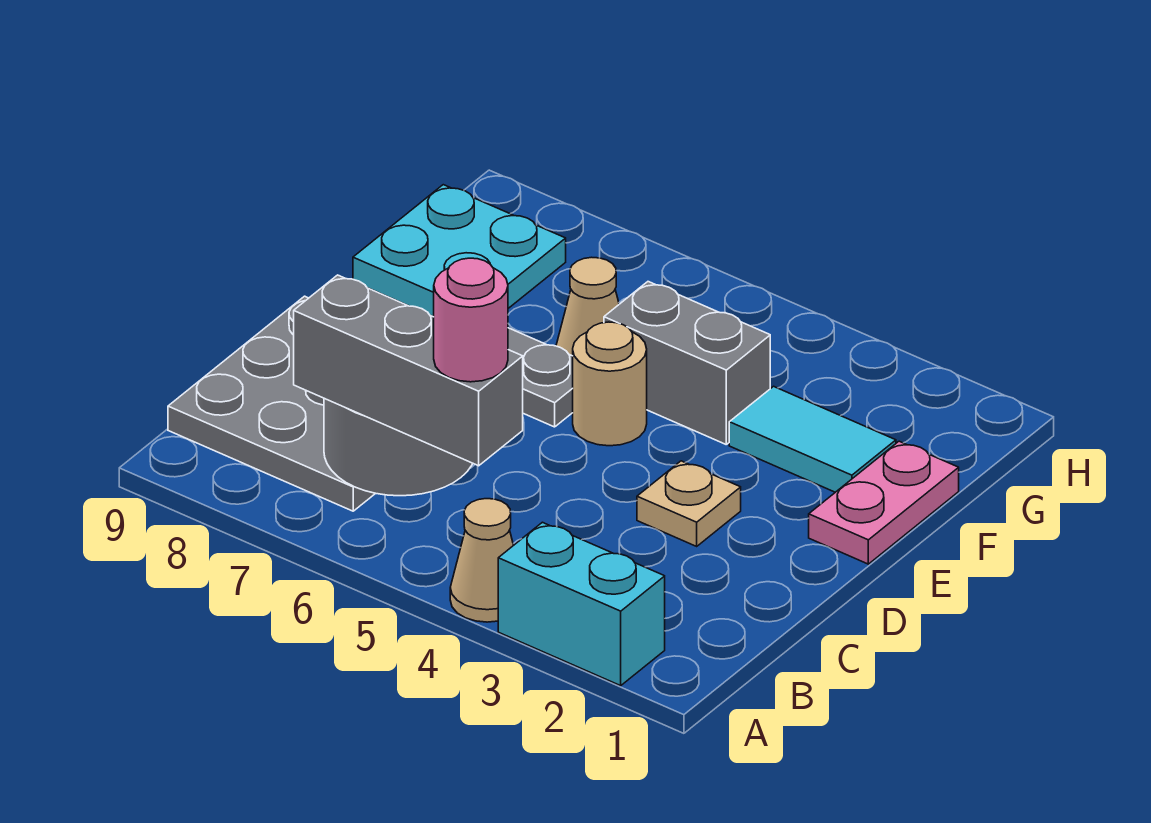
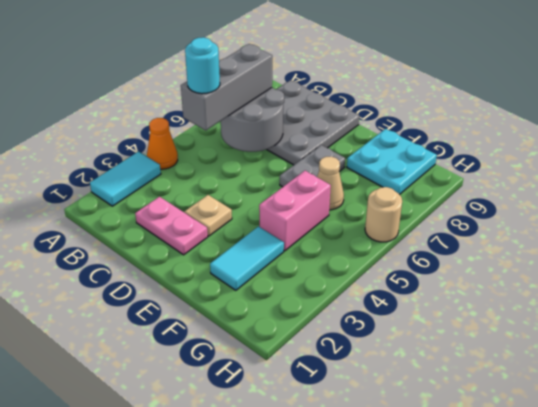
cyan brick A2:A3 level 1 -> cyan tile A2:A3 level 1
tan cone A4 level 1 -> orange cone A4 level 1
pink round brick B5 level 4 -> cyan round brick B5 level 4
pink plate E1:F1 level 1 -> pink plate C2:D2 level 1
tan round brick E5 level 1 -> tan round brick H6 level 1
grey brick F4:F5 level 1 -> pink brick F4:F5 level 1

